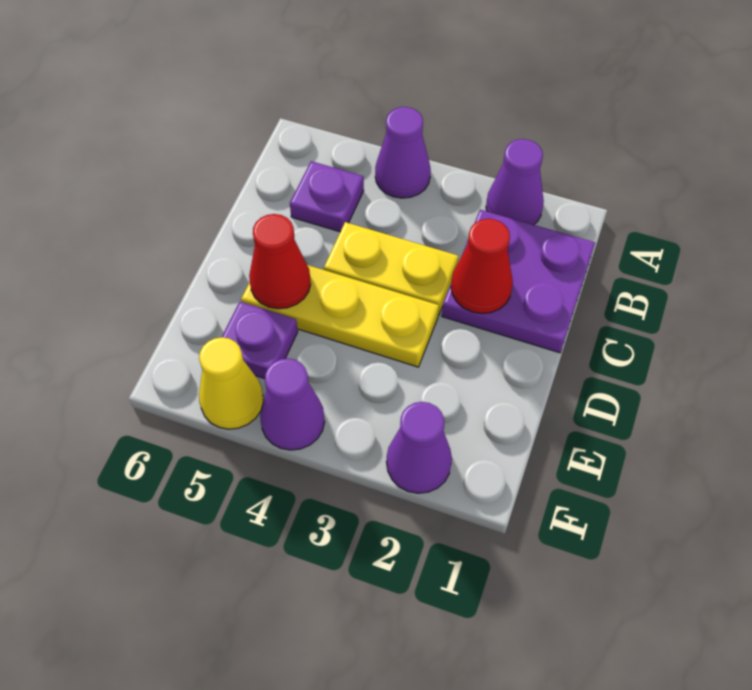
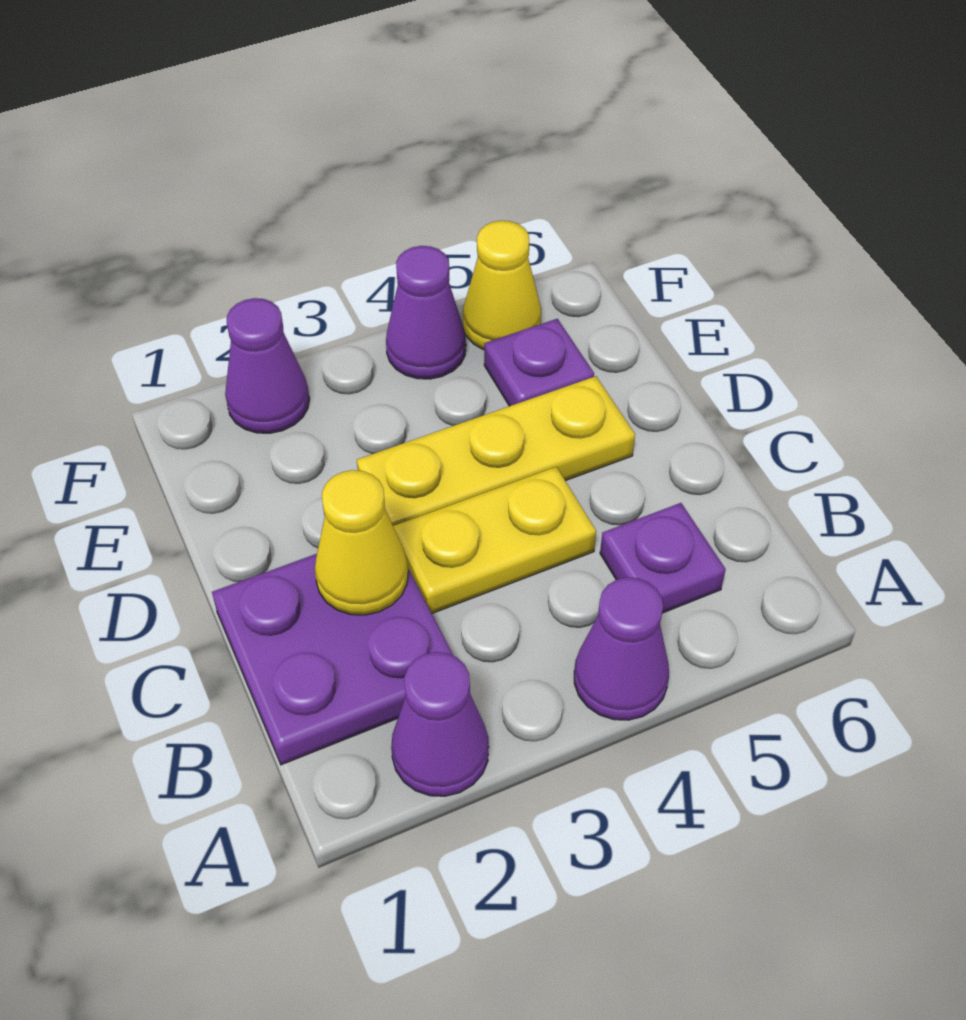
red cone C2 level 2 -> yellow cone C2 level 2
red cone D5 level 2 -> none

